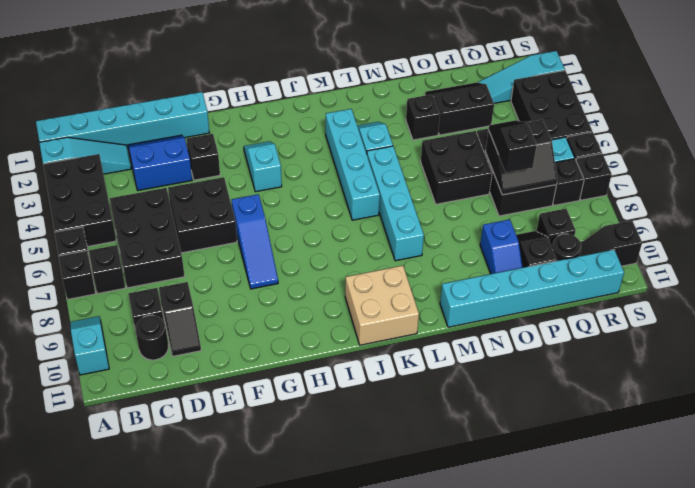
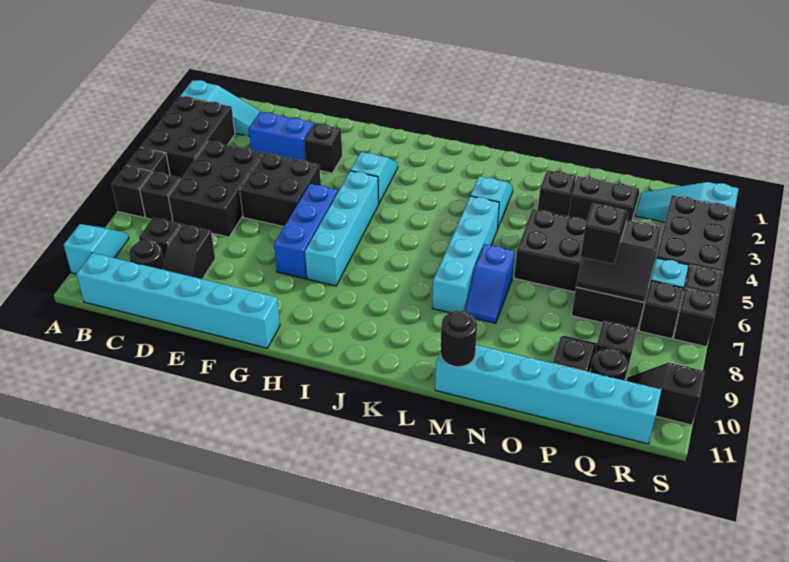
cyan brick A1:F1 level 1 -> cyan brick B11:G11 level 1
blue slope G6:G8 level 1 top 6 -> blue brick G6:G8 level 1
tan brick J10:K11 level 1 -> none
cyan brick K3:K6 level 1 -> cyan brick H5:H8 level 1
none -> black round brick M11 level 2
blue slope O9:O10 level 1 top 9 -> blue slope M7:M8 level 1 top 7

